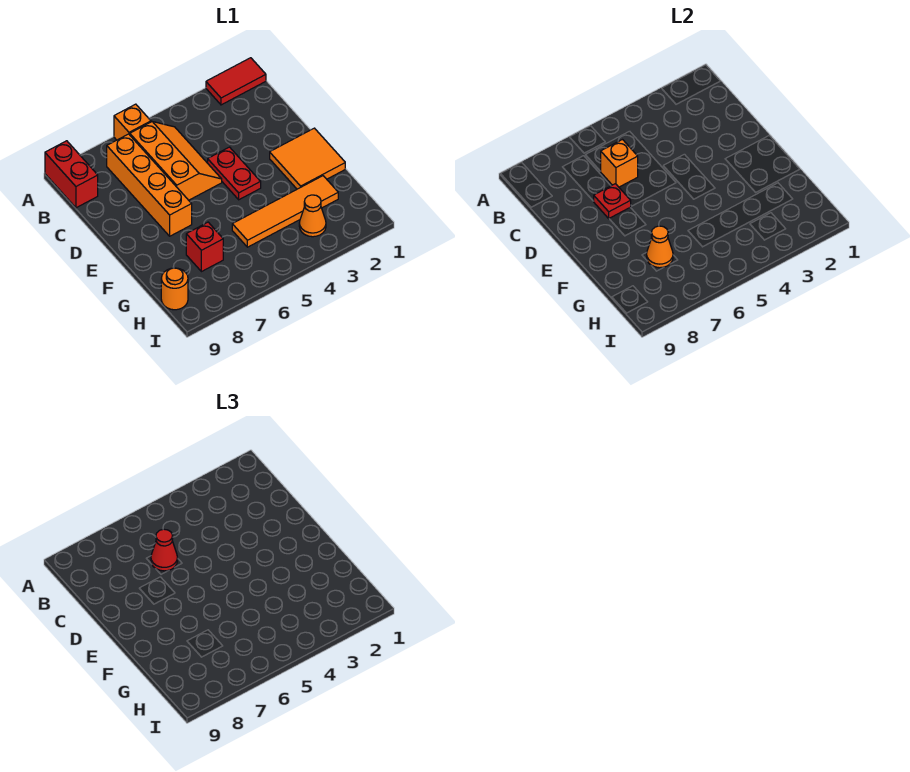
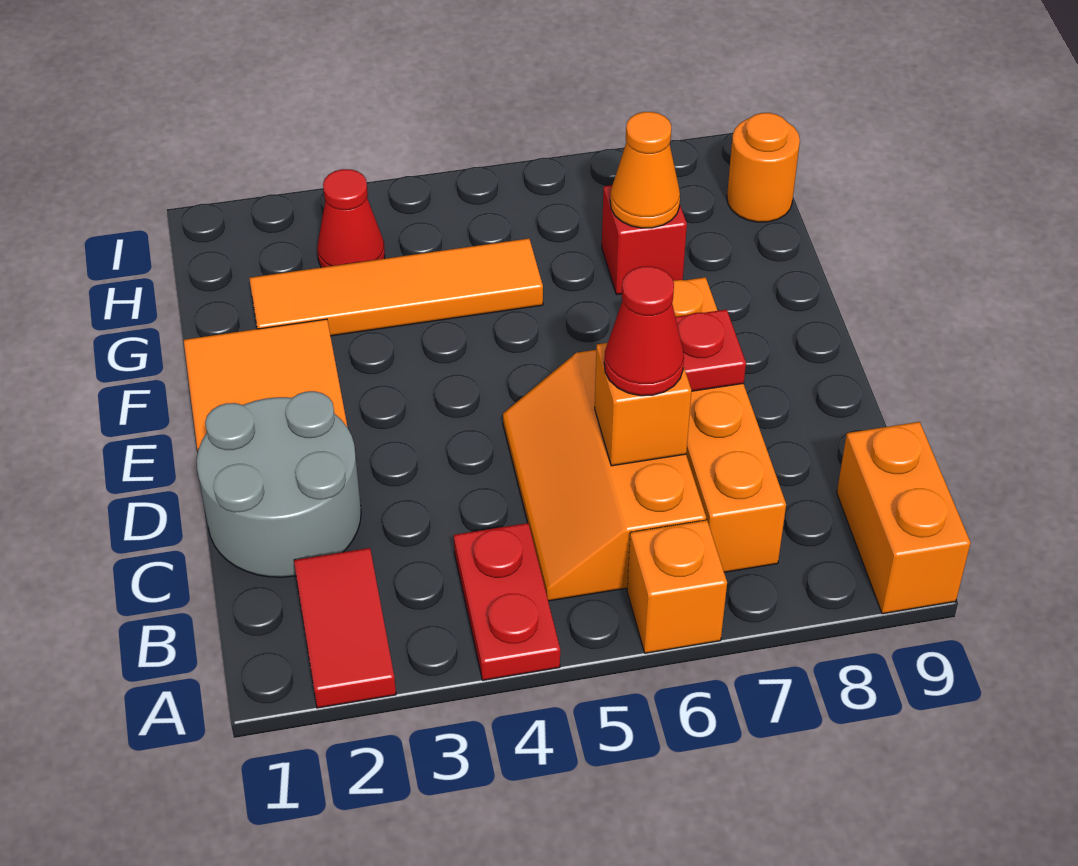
red tile A1:A2 level 1 -> red tile A2:B2 level 1
red brick A9:B9 level 1 -> orange brick A9:B9 level 1
none -> grey round brick C1:D2 level 1
red plate D4:E4 level 1 -> red plate A4:B4 level 1
orange cone H3 level 1 -> red cone H3 level 1

